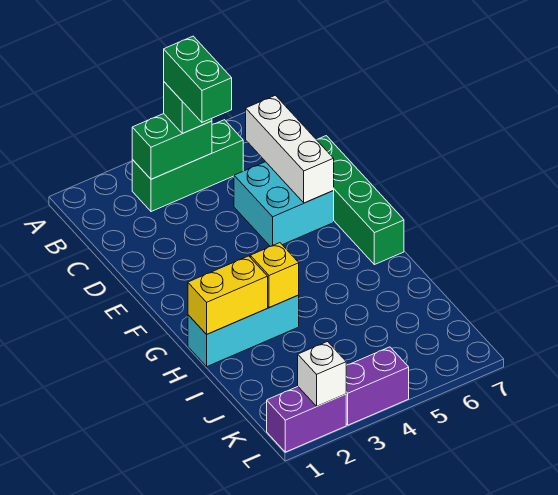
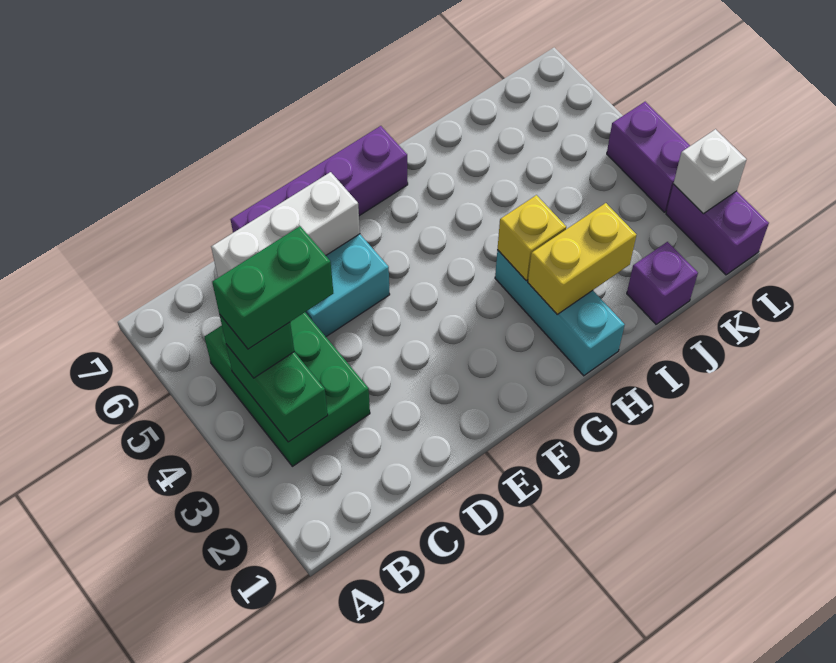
green brick B3:B5 level 1 -> green brick B3:C5 level 1
green brick D7:G7 level 1 -> purple brick D7:G7 level 1
yellow brick H1:H2 level 2 -> yellow brick H2:I2 level 2
none -> purple brick J1 level 1

